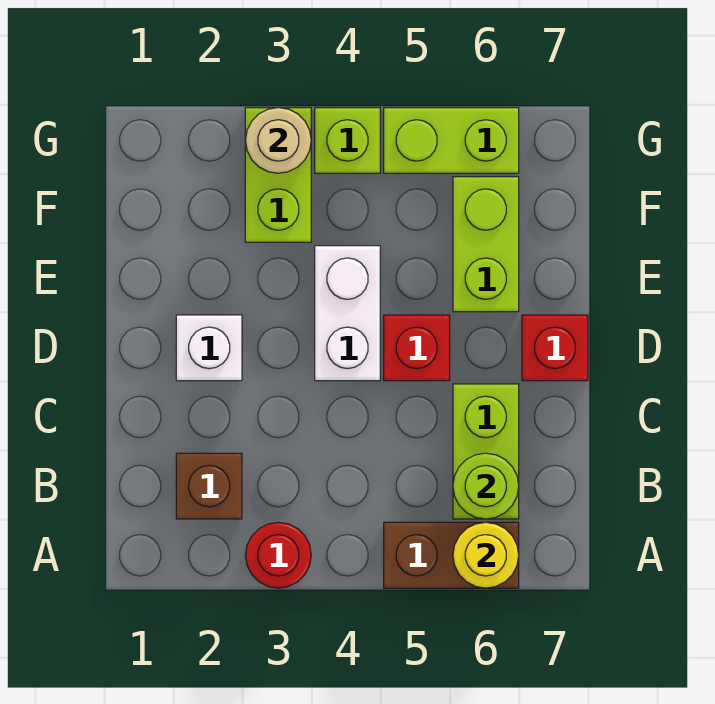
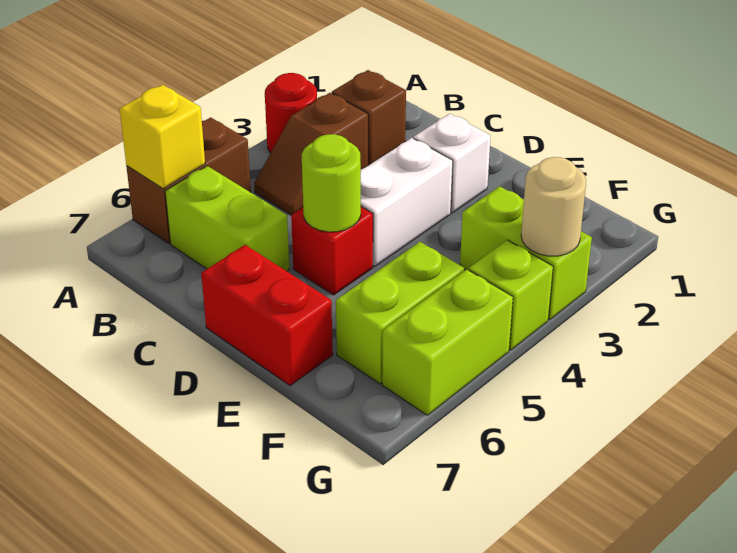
yellow round brick A6 level 2 -> yellow brick A6 level 2
none -> brown slope B3:B4 level 1 top 3
lime round brick B6 level 2 -> lime round brick D5 level 2
white brick D4:E4 level 1 -> white brick D3:D4 level 1
red brick D7 level 1 -> red brick D7:E7 level 1
lime brick E6:F6 level 1 -> lime brick F5:F6 level 1

